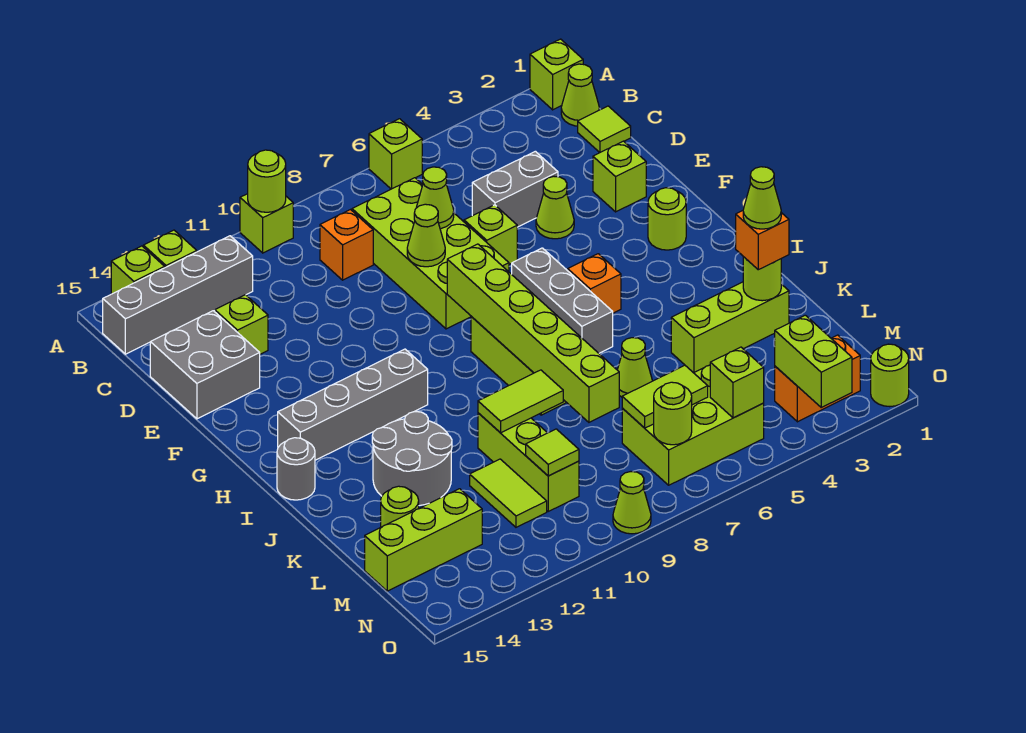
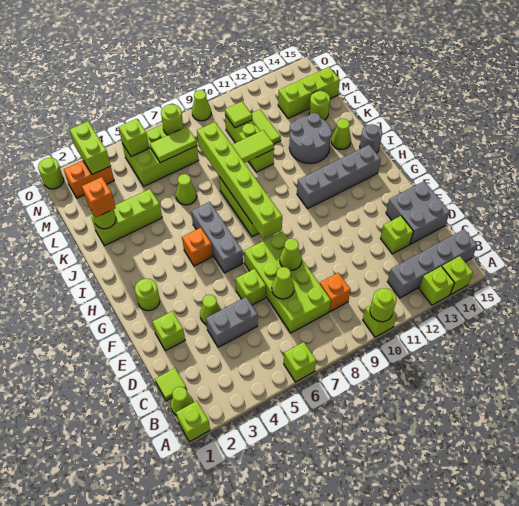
lime cone K2 level 4 -> lime cone J14 level 1

